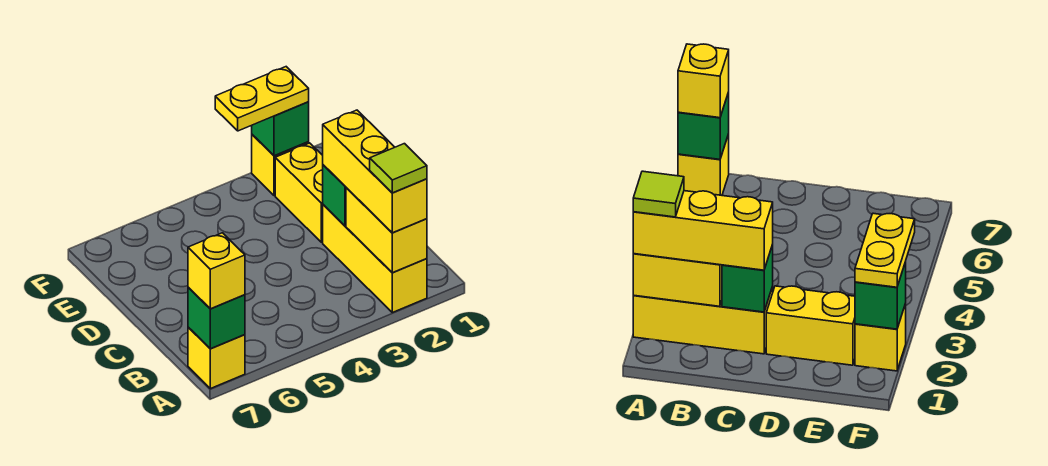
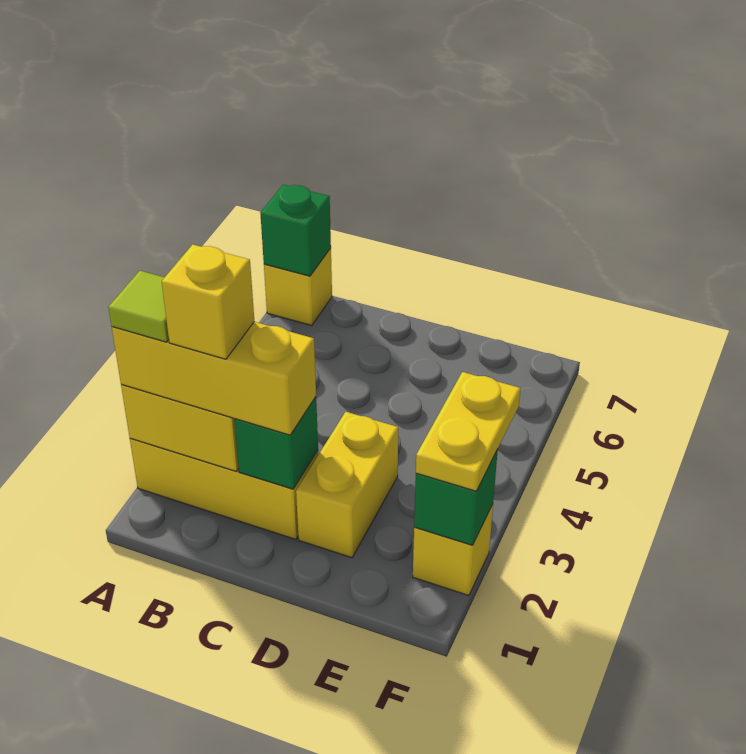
yellow brick A7 level 3 -> yellow brick B2 level 4
yellow brick D2:E2 level 1 -> yellow brick D2:D3 level 1

